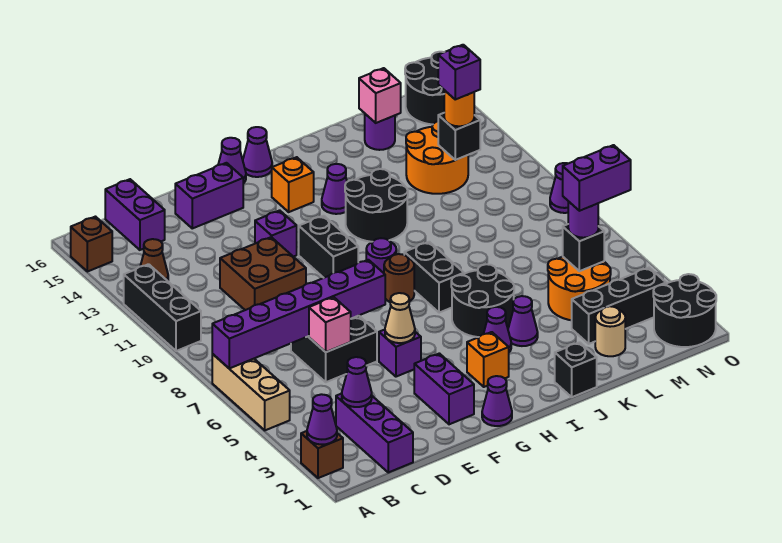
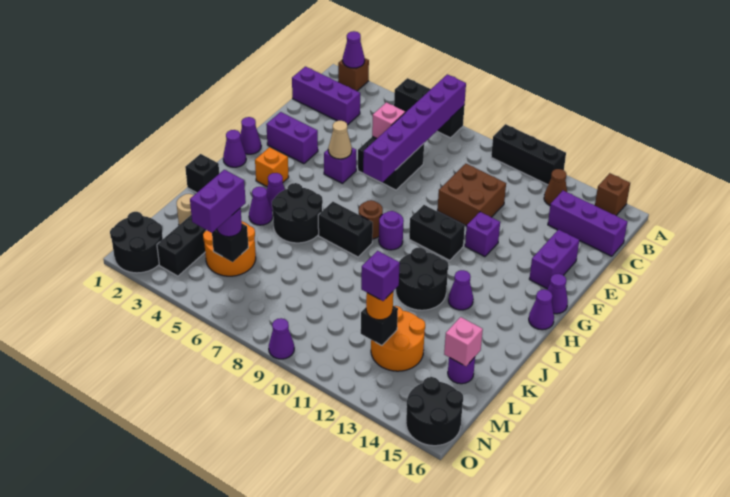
tan brick A5:A7 level 1 -> black brick A5:A7 level 1
purple cone C3 level 2 -> purple cone H1 level 1
purple brick C15:C16 level 1 -> purple brick C14:C16 level 1
orange brick H14 level 1 -> none

